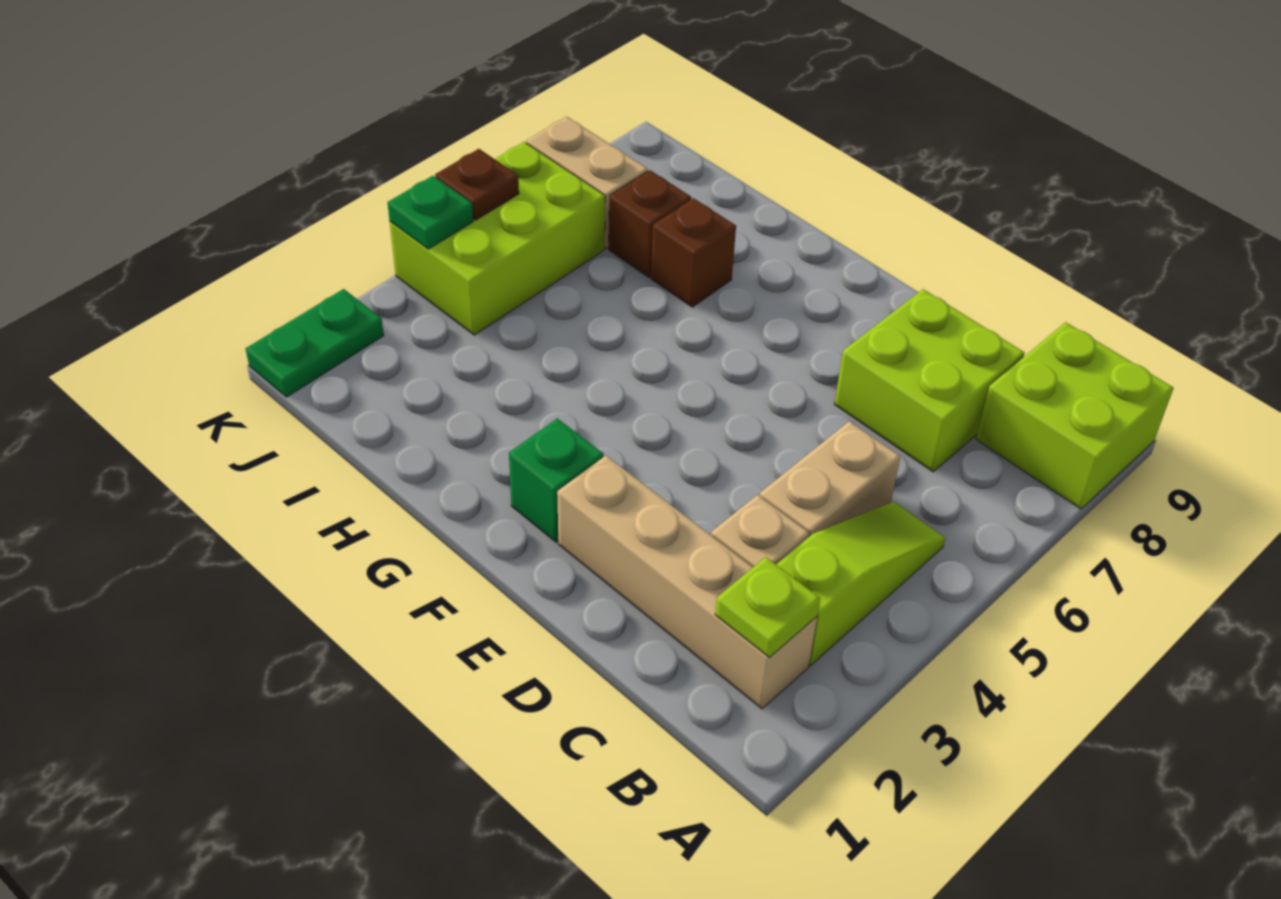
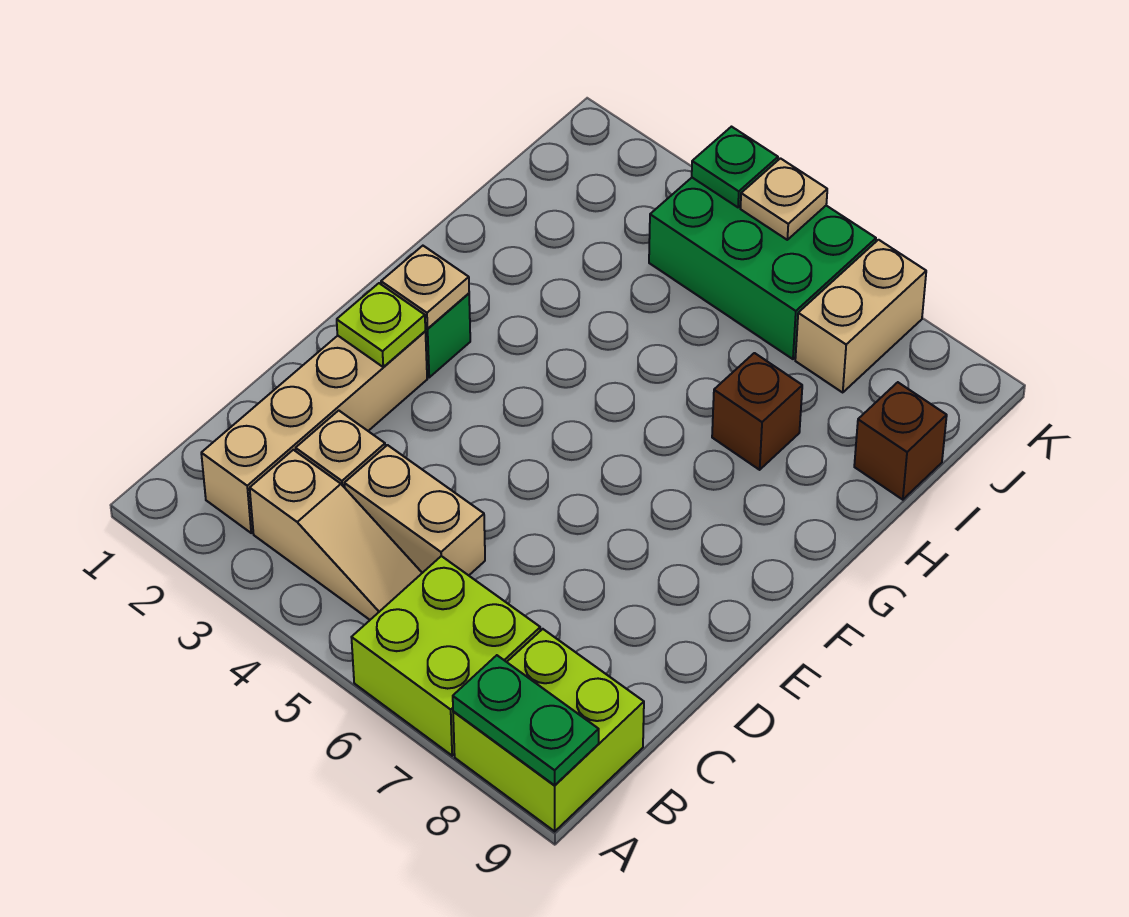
lime plate B2 level 2 -> lime plate E2 level 2
lime slope B3:B5 level 1 top 3 -> tan slope B3:B5 level 1 top 3
lime brick C7:D8 level 1 -> lime brick A6:B7 level 1
none -> tan plate F2 level 2
brown brick I7 level 1 -> brown brick I9 level 1
lime brick J4:K6 level 1 -> green brick J4:K6 level 1
green plate K1:K2 level 1 -> green plate A8:A9 level 2
brown plate K5 level 2 -> tan plate K5 level 2

